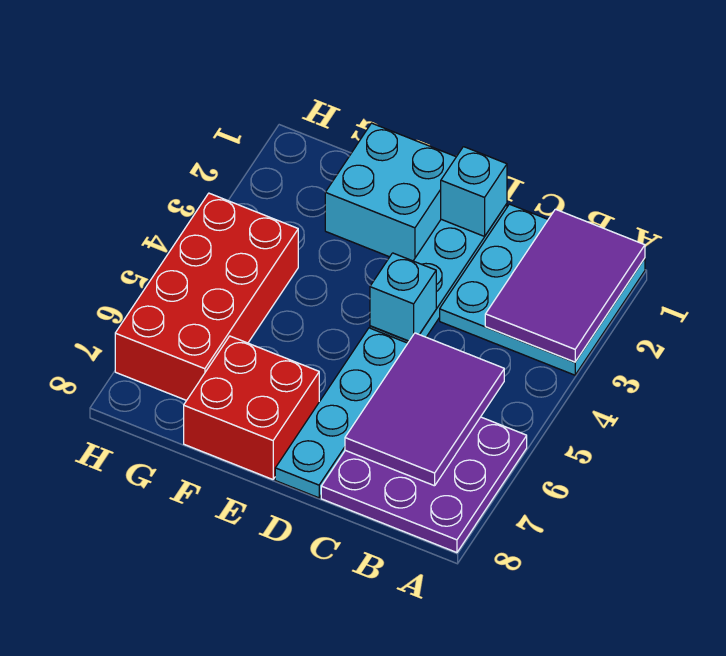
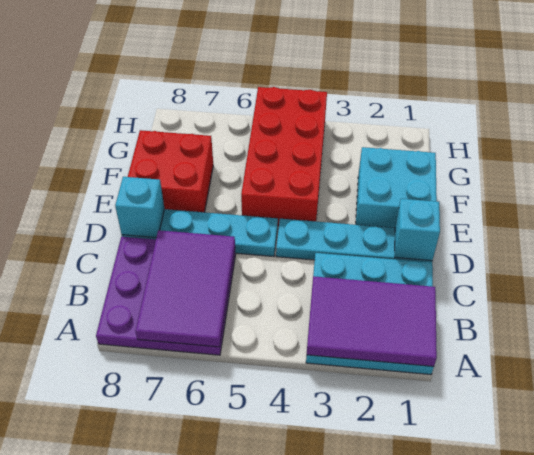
purple tile B5:C7 level 2 -> purple tile A6:C7 level 2
cyan brick D4 level 2 -> cyan brick D8 level 2
red brick G4:H7 level 1 -> red brick E4:H5 level 1

